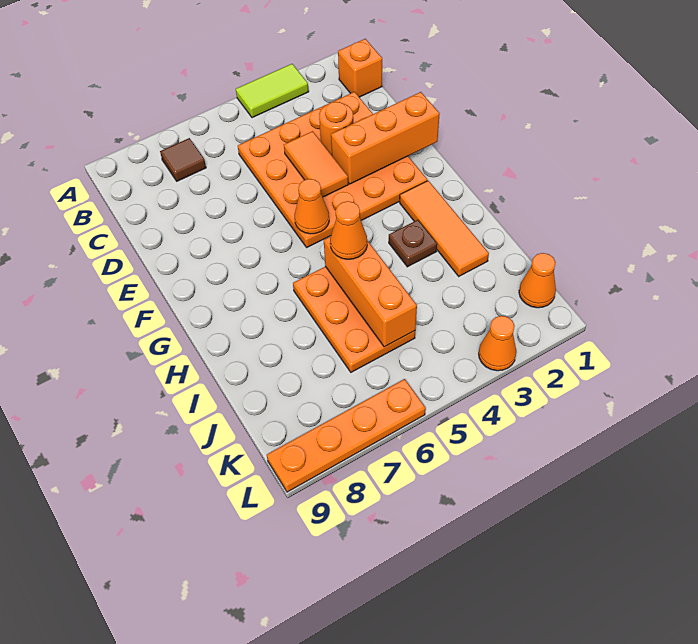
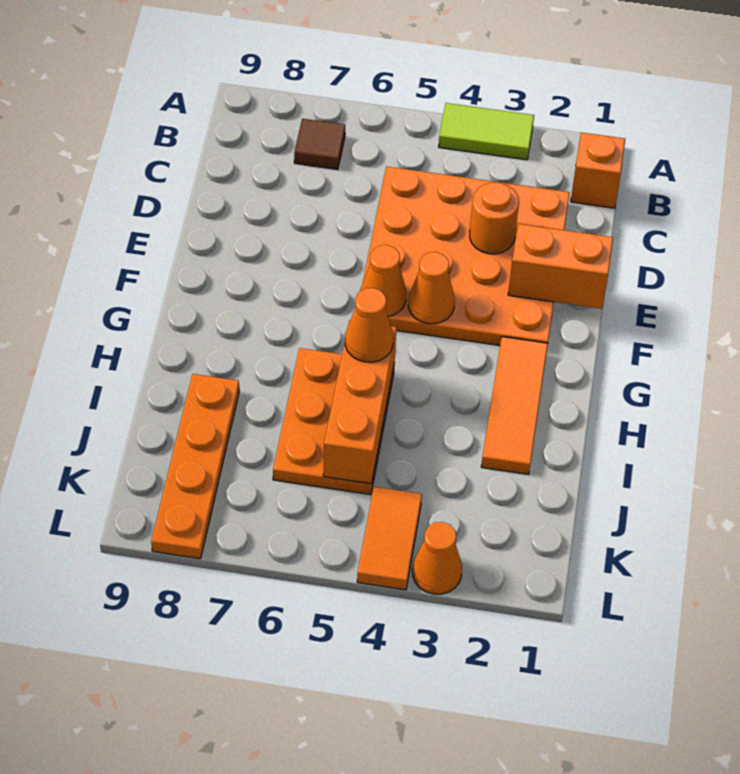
orange tile D4:E4 level 2 -> orange tile K4:L4 level 1
orange brick E1:E3 level 2 -> orange brick E1:E2 level 2
brown plate H3 level 1 -> none
orange cone K1 level 1 -> orange cone F4 level 2
orange plate L6:L9 level 1 -> orange plate I8:L8 level 1

